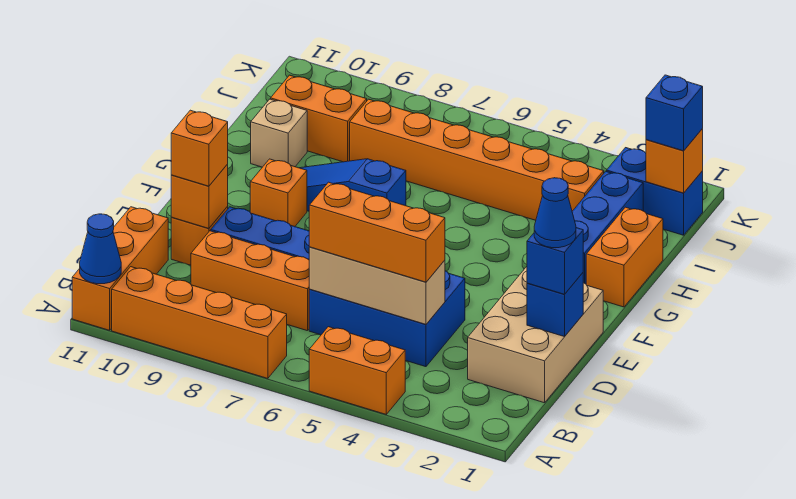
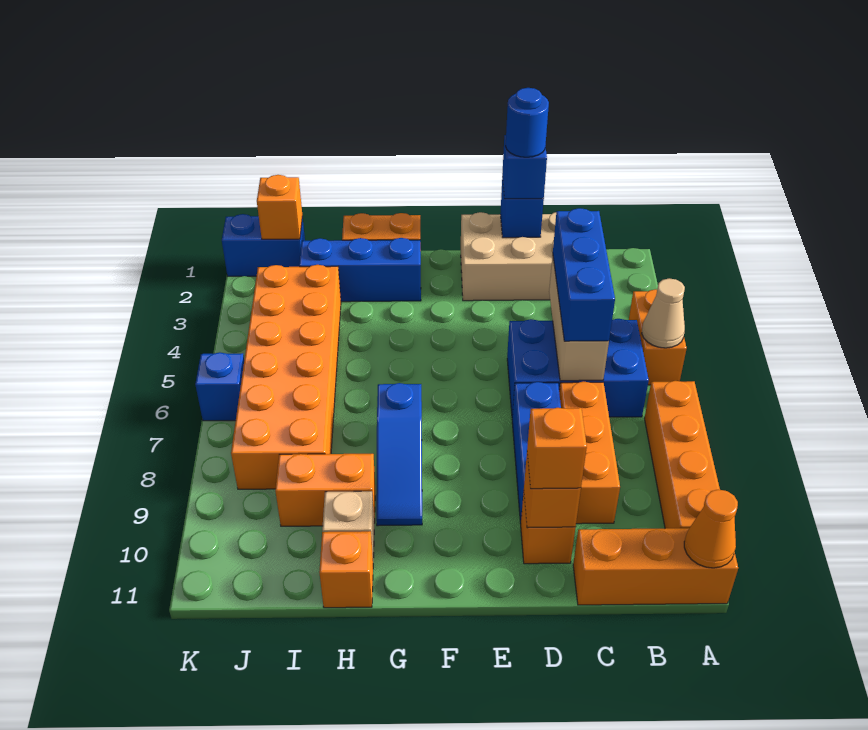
none -> tan cone A5 level 2
blue cone A11 level 2 -> orange cone A11 level 2
blue brick C4:D6 level 1 -> blue brick B5:D6 level 1
orange brick C4:C6 level 3 -> blue brick C4:C6 level 3
blue cone D1 level 4 -> blue round brick D1 level 4
orange brick F9 level 1 -> orange brick H11 level 1
orange brick I3:I8 level 1 -> orange brick I3:J8 level 1
orange brick I9:I10 level 1 -> orange brick H9:I9 level 1
blue brick J1:J2 level 1 -> blue brick J1:K1 level 1
blue brick J1 level 3 -> blue brick K6 level 1

